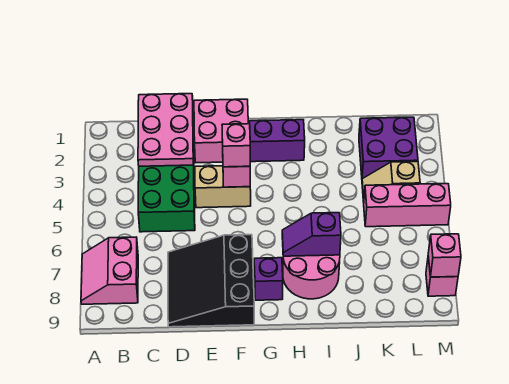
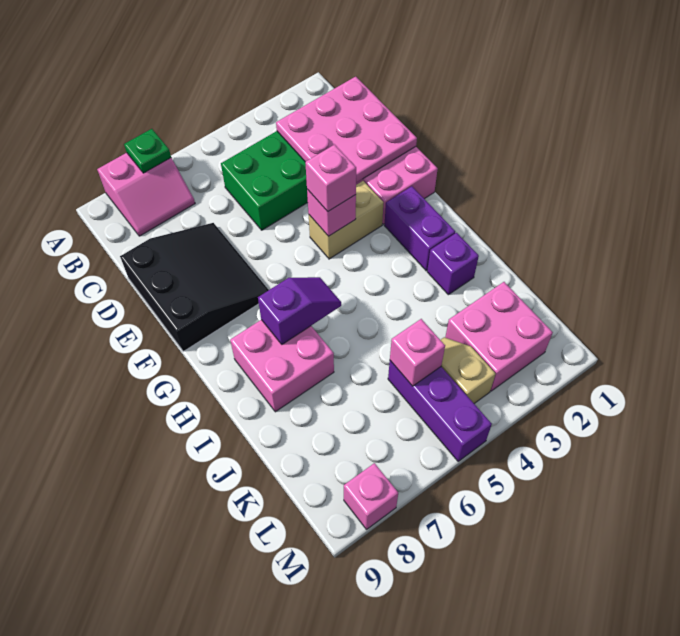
pink slope A7:B8 level 1 top B -> pink slope A7:B8 level 1 top A
none -> green plate A7 level 2
pink plate C1:D3 level 2 -> pink plate C1:E3 level 2
black slope D7:F9 level 1 top F -> black slope D7:F9 level 1 top 9
tan brick E4:F4 level 1 -> tan brick F3:F4 level 1
purple brick G8 level 1 -> purple brick I2 level 1
pink round brick H7:I8 level 1 -> pink brick H7:I8 level 1
purple slope H7:I7 level 2 top I -> purple slope H6:H7 level 2 top 7
purple brick K2:L3 level 1 -> pink brick K2:L3 level 1
pink brick K5:M5 level 1 -> purple brick K5:M5 level 1
pink brick M8 level 2 -> pink brick K5 level 2

